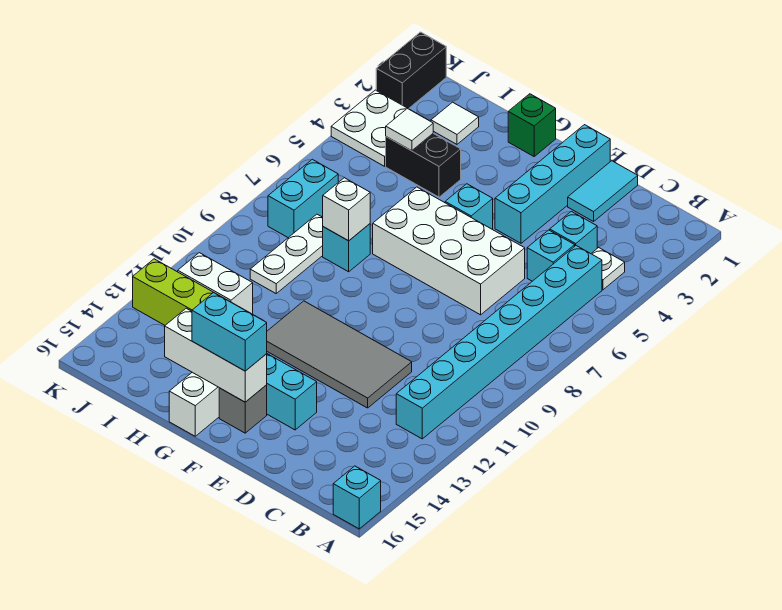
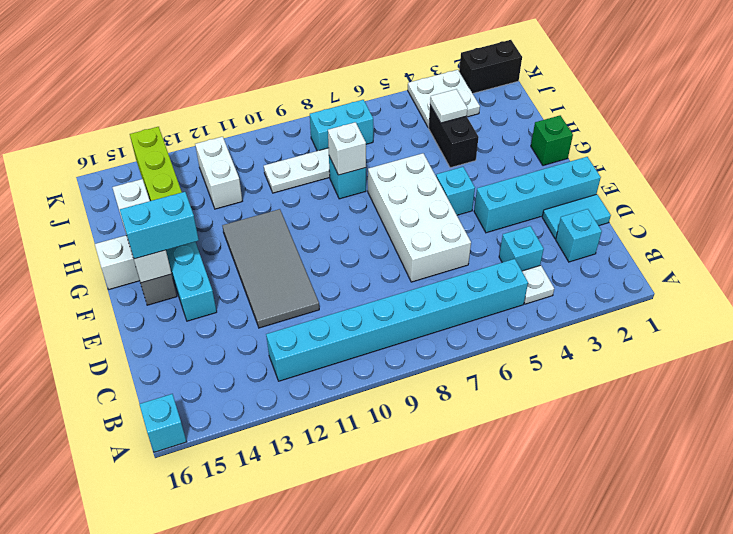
cyan brick C5 level 1 -> cyan brick C2 level 1
cyan brick F15:G15 level 3 -> cyan brick F14:F15 level 3
white tile I2 level 1 -> none

